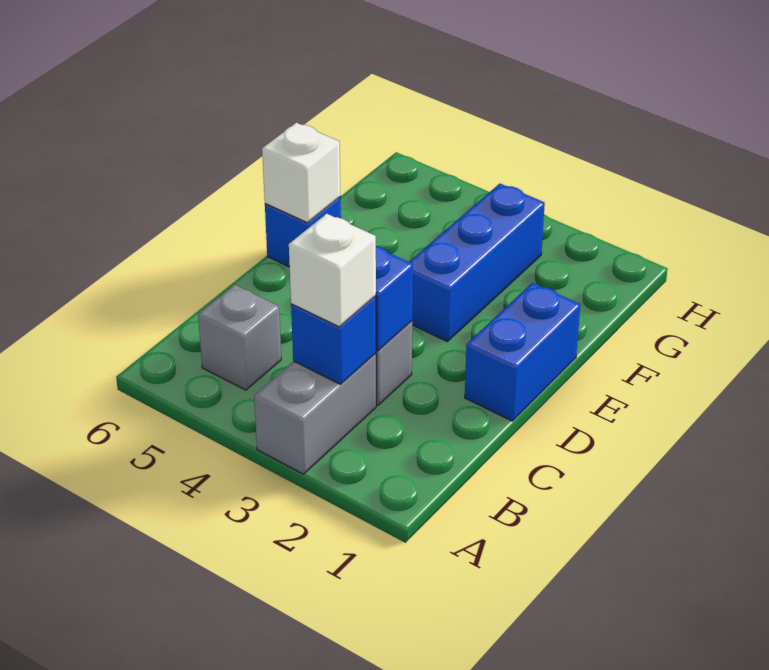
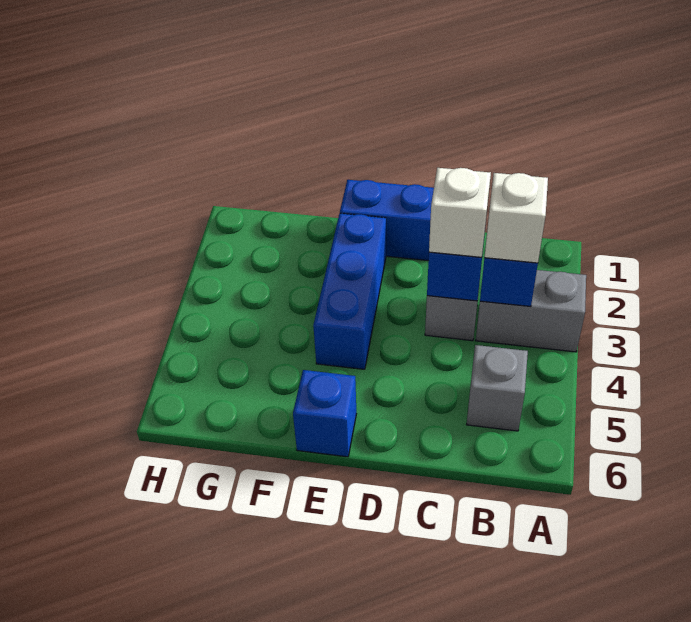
blue brick E3:G3 level 1 -> blue brick E2:E4 level 1
white brick E6 level 2 -> white brick C3 level 3

